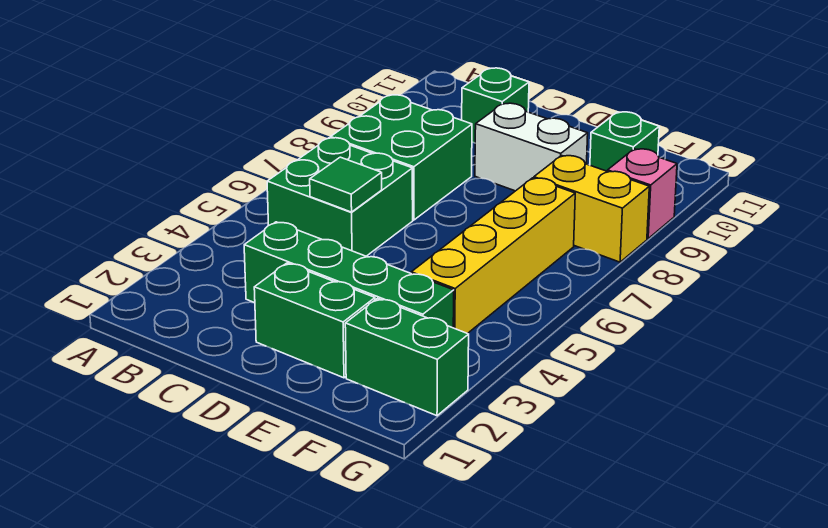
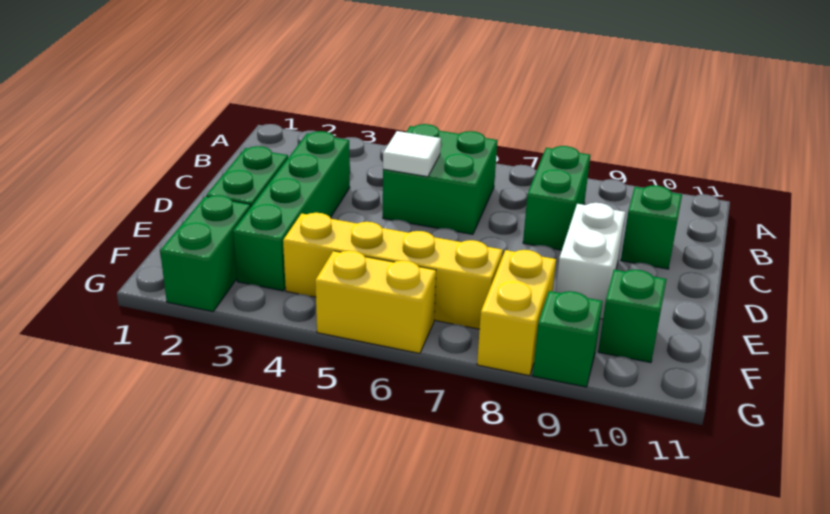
green brick B7:C8 level 1 -> green brick B8:C8 level 1
green tile C5 level 2 -> white tile C5 level 2
none -> yellow brick G5:G6 level 1
pink brick G9 level 1 -> green brick G9 level 1

